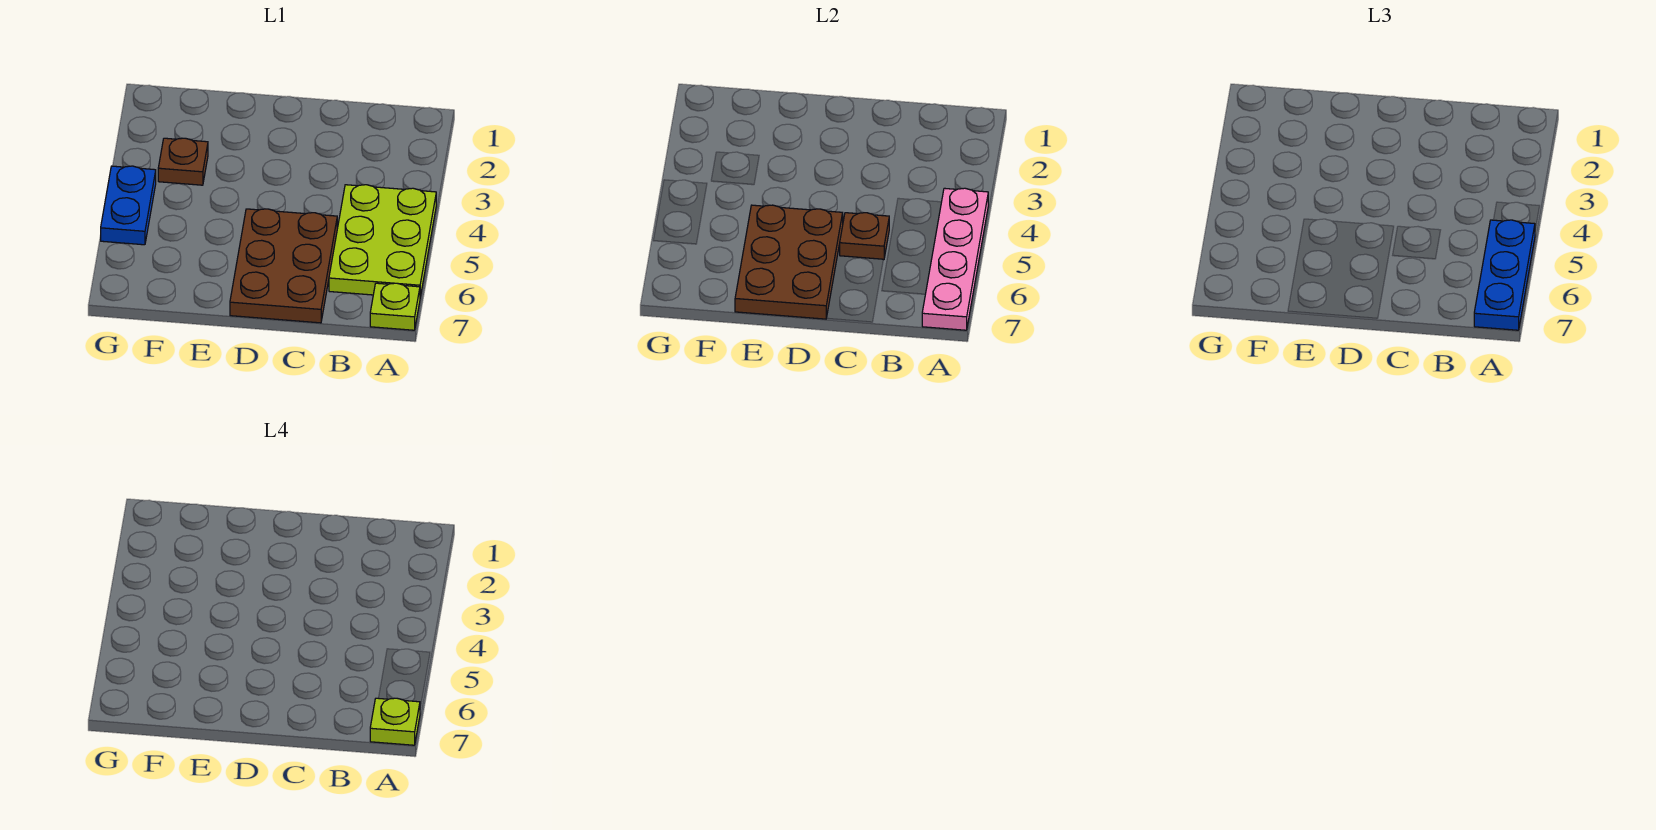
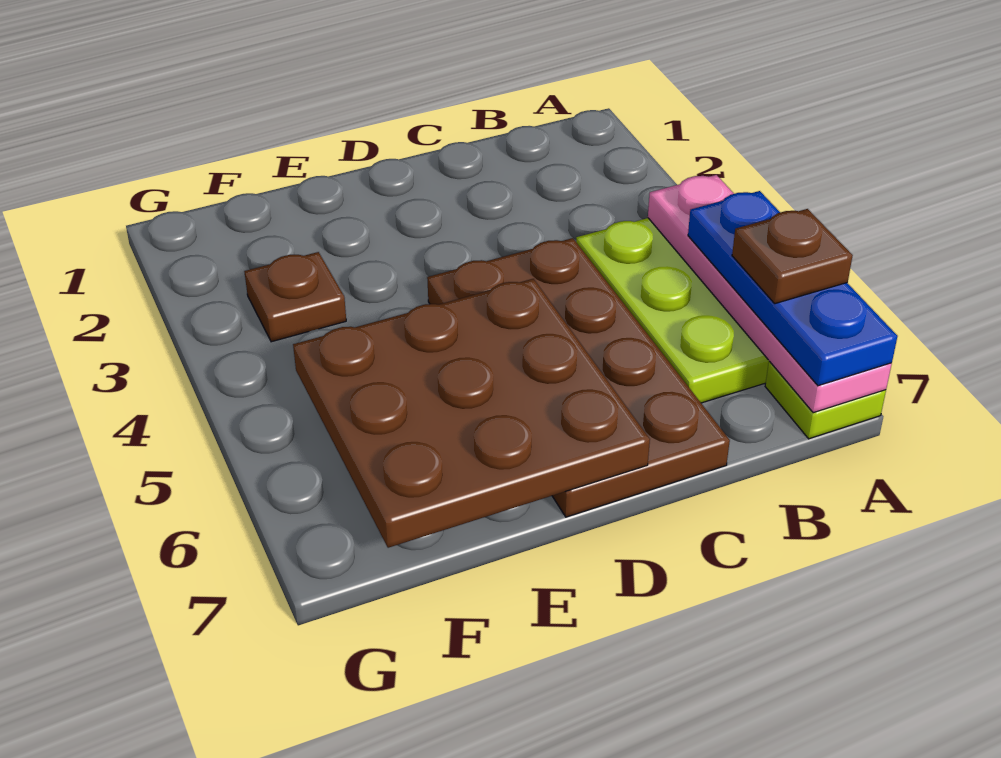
lime plate A7 level 4 -> none
brown plate C5:D7 level 1 -> brown plate C4:D7 level 1
brown plate C5 level 2 -> brown plate A6 level 4
brown plate D5:E7 level 2 -> brown plate D5:F7 level 2
blue plate G4:G5 level 1 -> none

